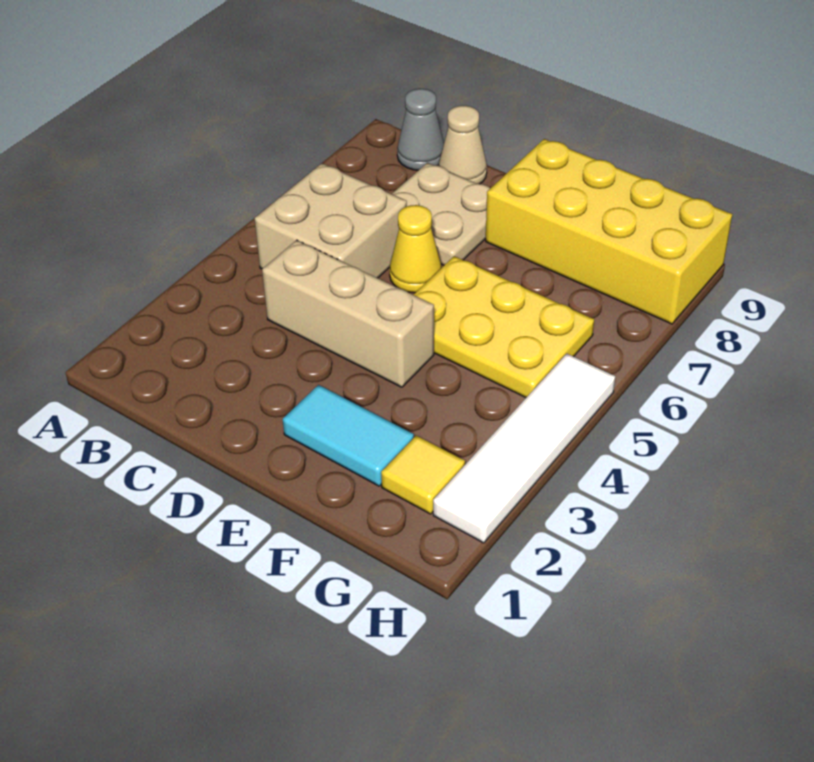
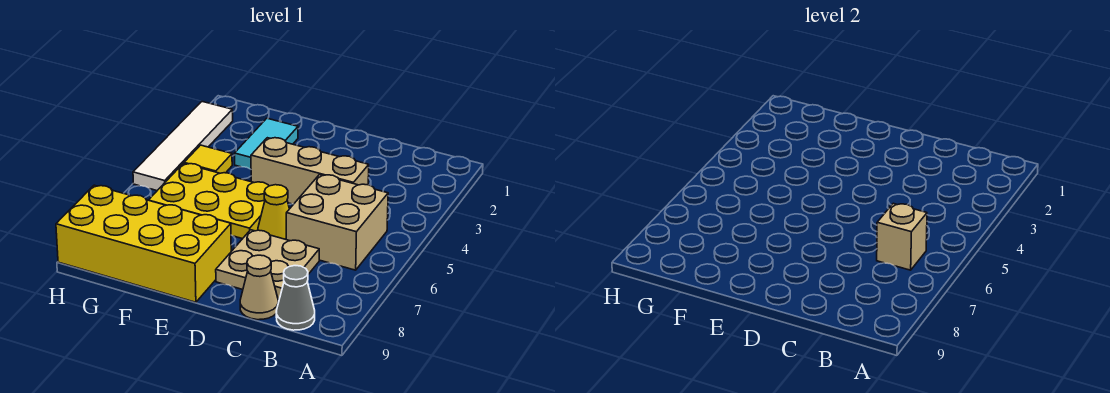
none -> tan brick B6 level 2
cyan tile E2:F2 level 1 -> cyan tile F2:F3 level 1
yellow tile G2 level 1 -> yellow tile G4 level 1

